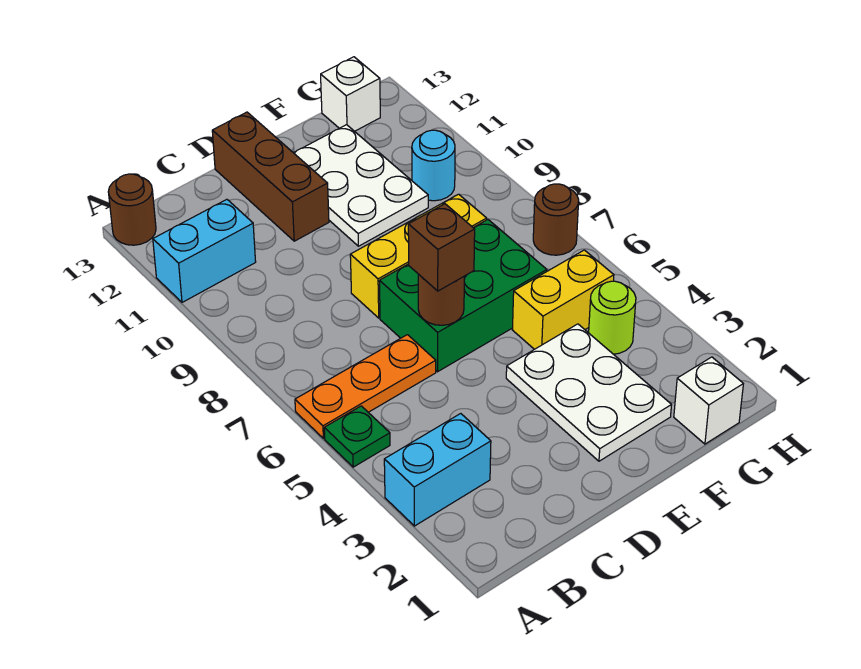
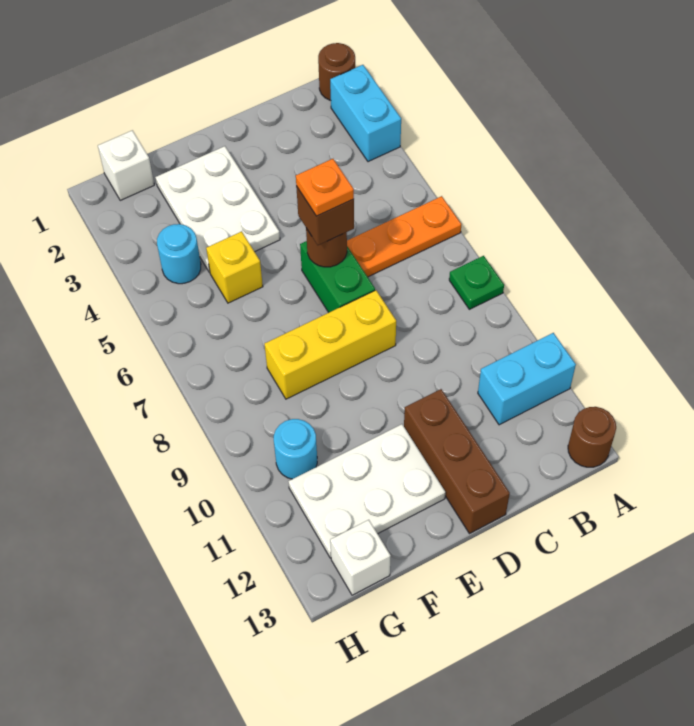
cyan brick A3:B3 level 1 -> cyan brick A2:A3 level 1
green plate A5 level 1 -> green plate A8 level 1
green brick D6:F7 level 1 -> green brick D6:D7 level 1
none -> orange plate D6 level 4
white plate E10:F12 level 1 -> white plate E11:G12 level 1
yellow brick F5:G5 level 1 -> yellow brick F5 level 1
lime round brick G4 level 1 -> cyan round brick G4 level 1
brown round brick H7 level 1 -> brown round brick A1 level 1

